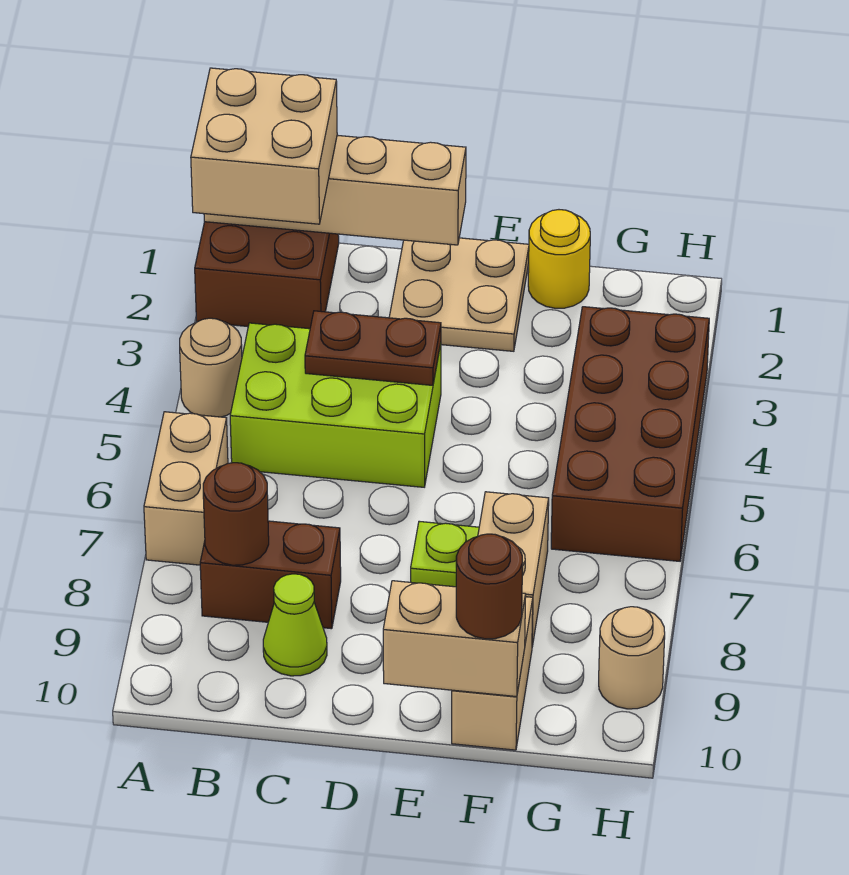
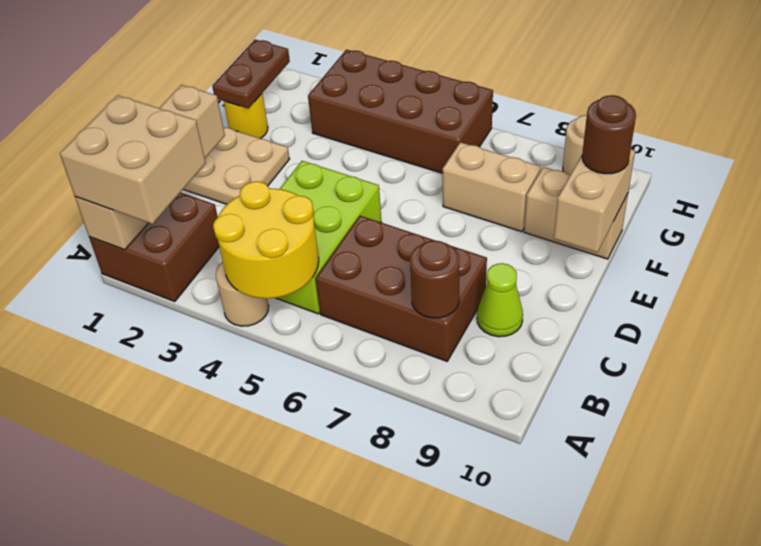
none -> yellow round brick A4:B5 level 2
tan brick A6:A7 level 1 -> none
brown brick B8:C8 level 1 -> brown brick B6:C8 level 1
brown plate C4:D4 level 2 -> brown plate F1:G1 level 2
lime plate E7 level 1 -> none

